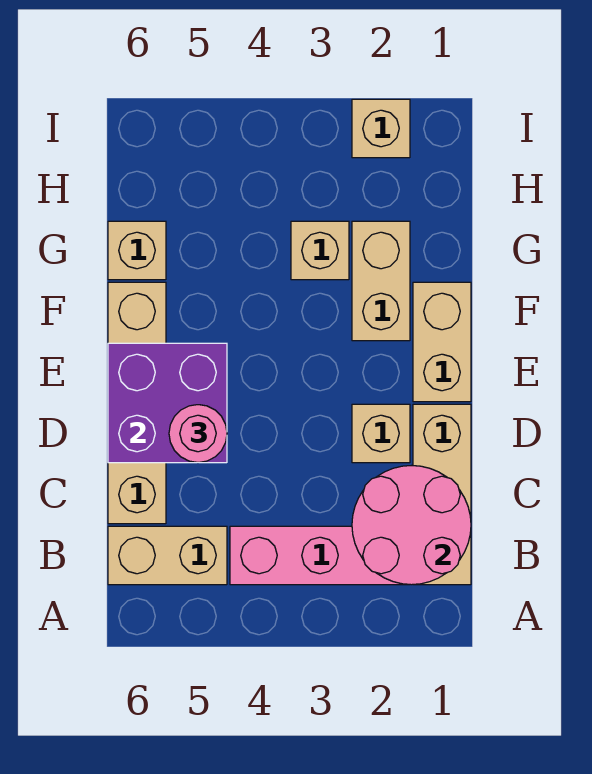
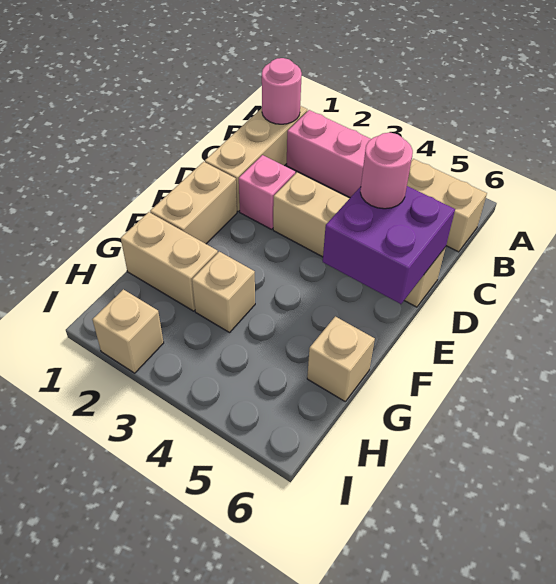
pink round brick B1:C2 level 2 -> pink round brick B1 level 2
tan brick C6:F6 level 1 -> tan brick D3:D6 level 1
tan brick D2 level 1 -> pink brick D2 level 1
tan brick F2:G2 level 1 -> tan brick G1:G2 level 1

